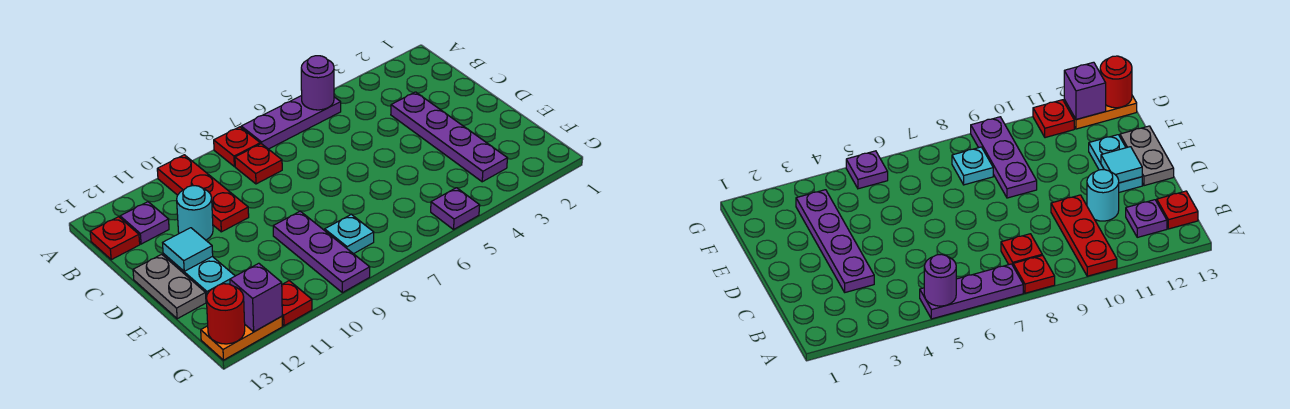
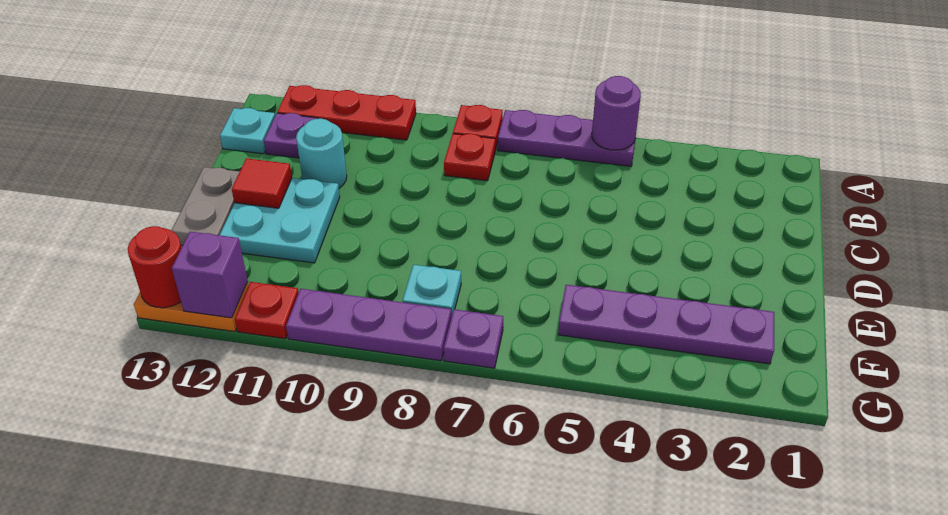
red plate A10:C10 level 1 -> red plate A10:A12 level 1
red plate B13 level 1 -> cyan plate B13 level 1
purple plate C3:F3 level 1 -> purple plate F2:F5 level 1
cyan plate D12:E12 level 1 -> cyan plate D11:E12 level 1
cyan tile D12 level 2 -> red tile D12 level 2
purple plate E9:G9 level 1 -> purple plate G8:G10 level 1
purple plate G5 level 1 -> purple plate G7 level 1

